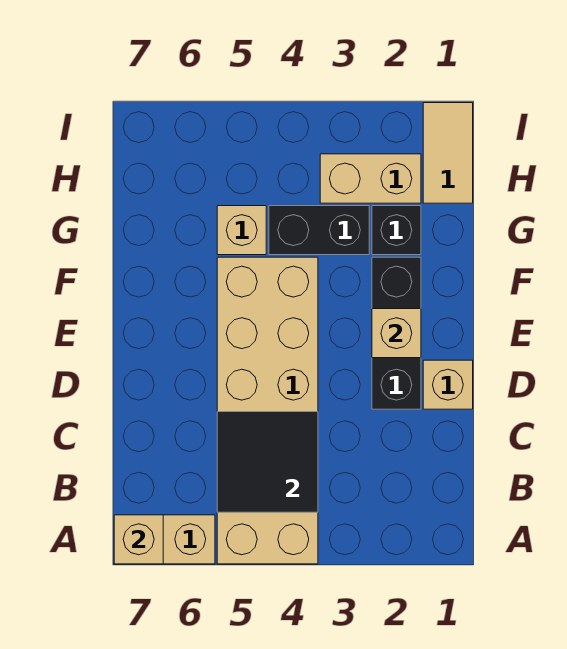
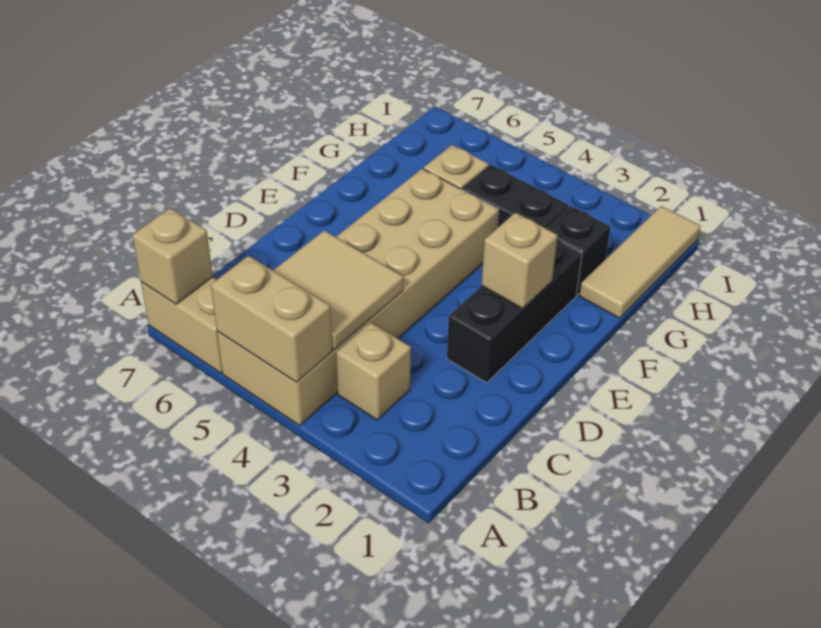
black tile B4:C5 level 2 -> tan tile B4:C5 level 2
tan brick D1 level 1 -> tan brick B3 level 1
tan tile H1:I1 level 1 -> tan tile G1:I1 level 1
tan brick H2:H3 level 1 -> tan brick A4:A5 level 2

